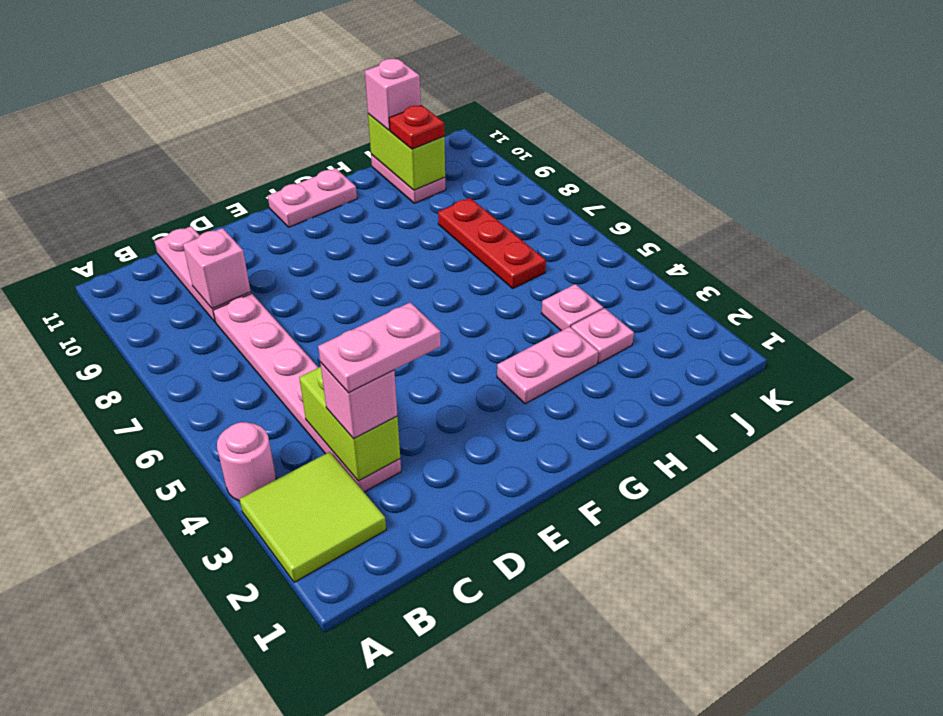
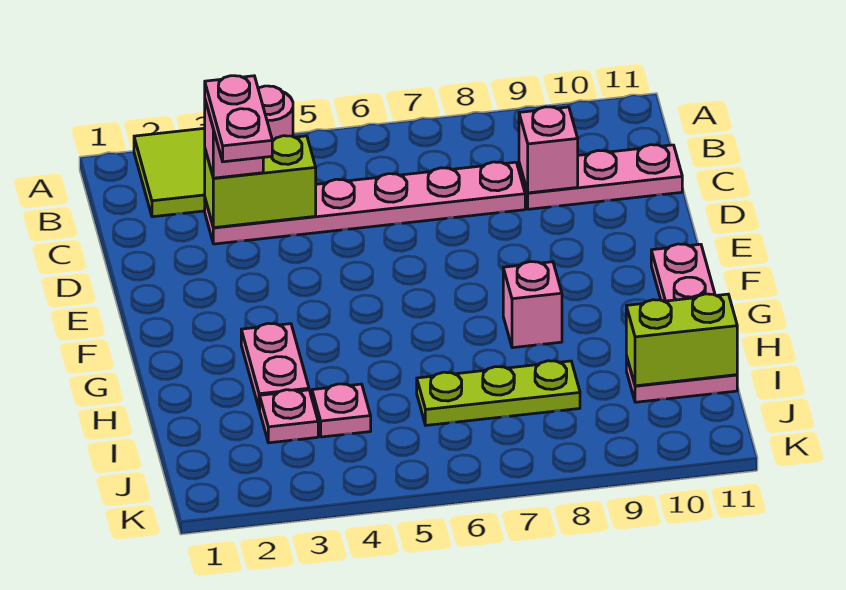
red plate I6:I8 level 1 -> lime plate I6:I8 level 1
red plate I10 level 3 -> none
pink brick I11 level 3 -> pink brick G8 level 1

